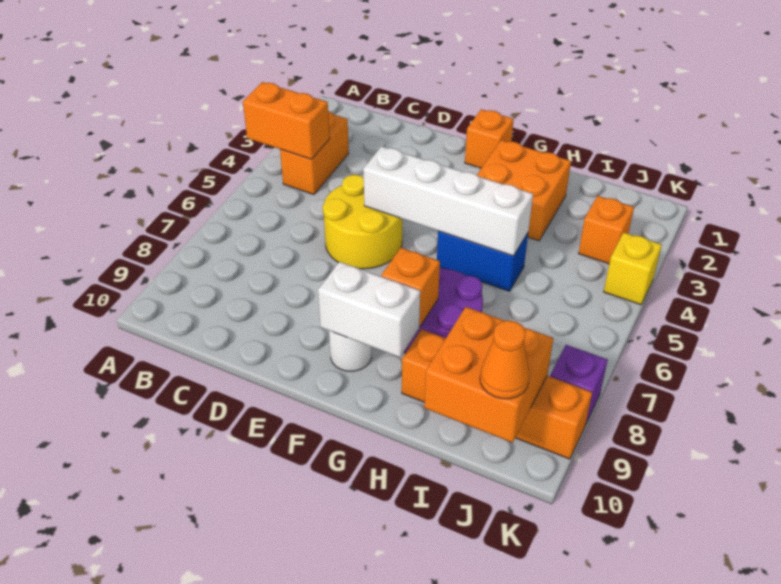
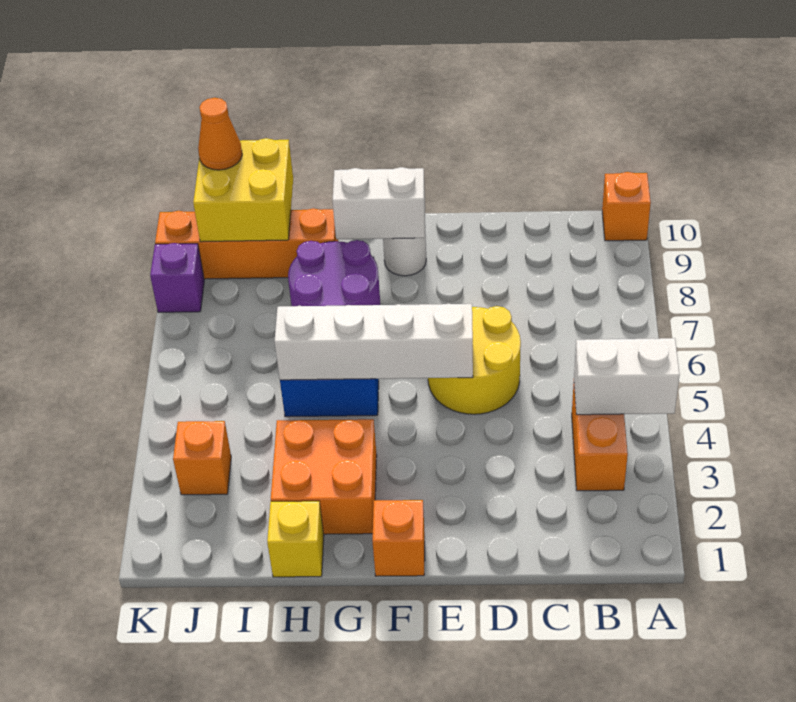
orange brick A4:B4 level 2 -> white brick A4:B4 level 2
orange brick G8 level 2 -> orange brick A10 level 1
orange brick I9:J10 level 2 -> yellow brick I9:J10 level 2
yellow brick K4 level 1 -> yellow brick H1 level 1

